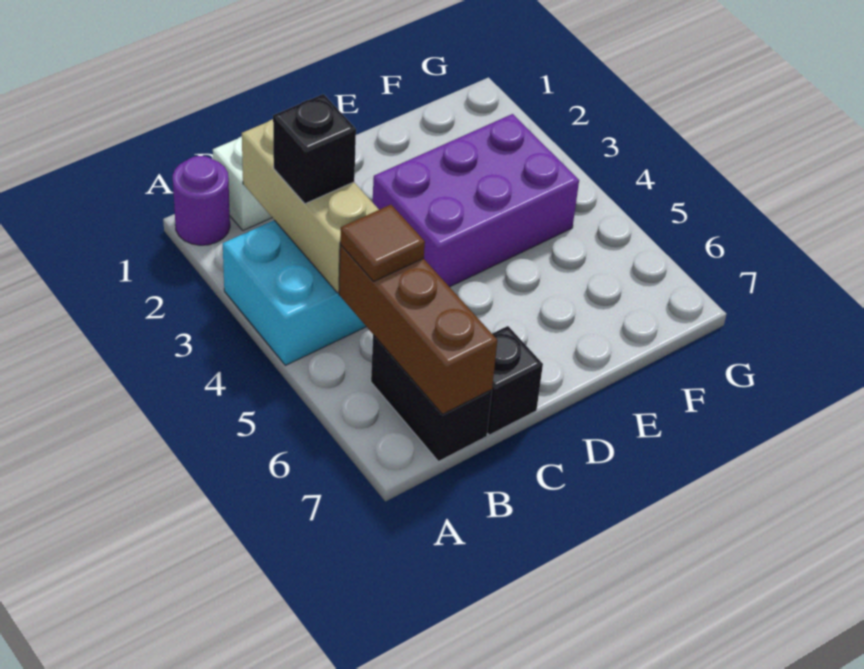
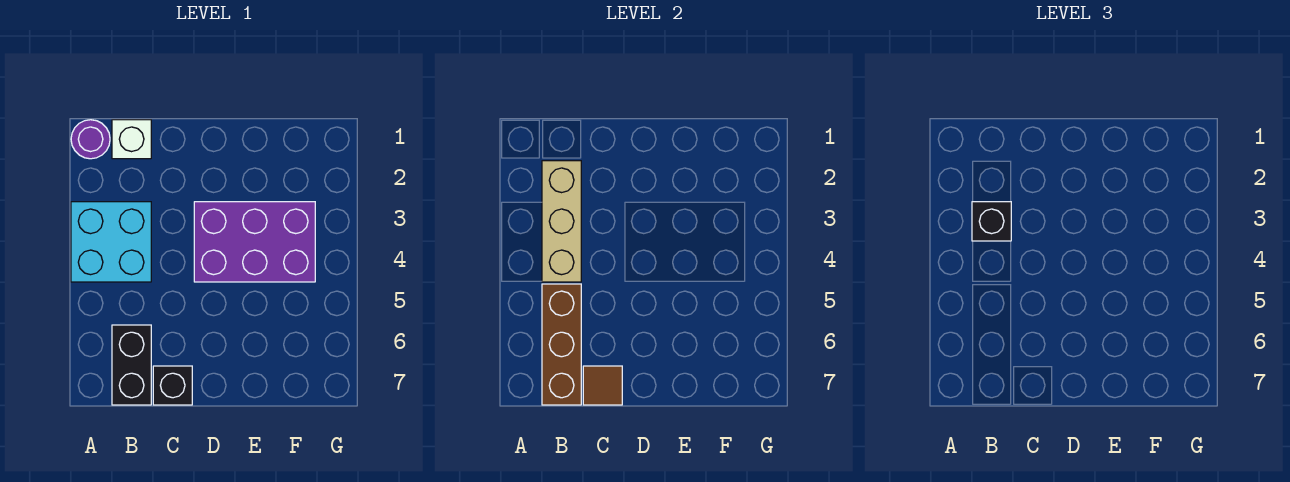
brown tile B5 level 3 -> brown tile C7 level 2

